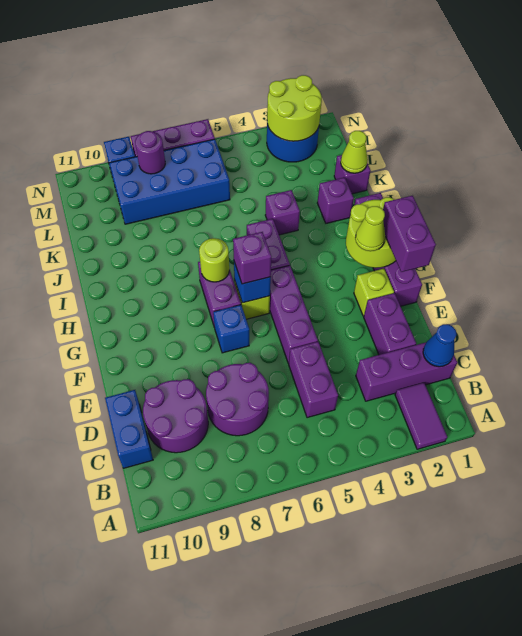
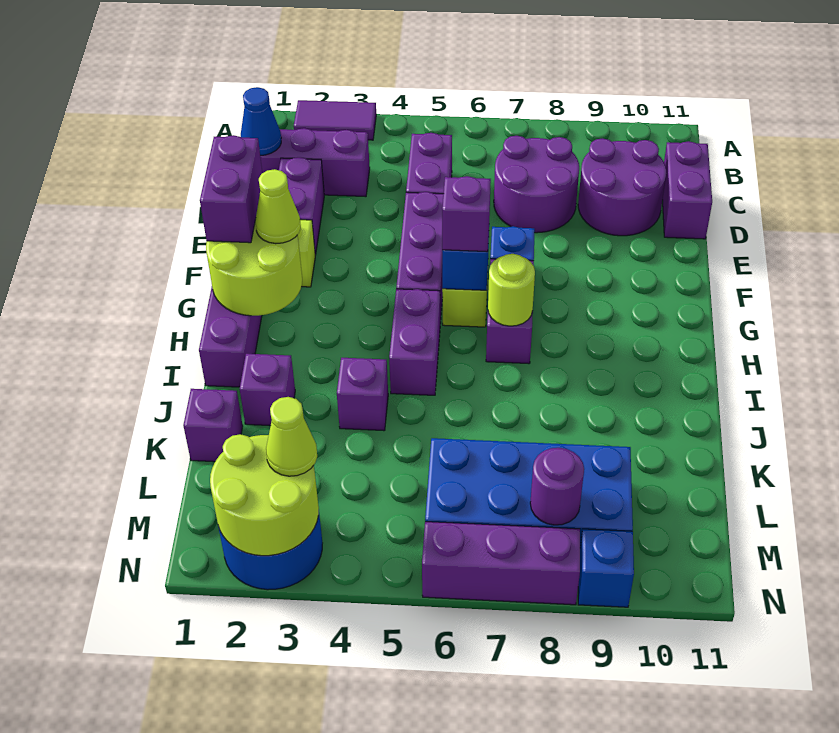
purple tile A2:B2 level 1 -> purple tile A2:A3 level 1
blue brick C11:D11 level 1 -> purple brick C11:D11 level 1
lime cone K1 level 2 -> lime cone M3 level 3

